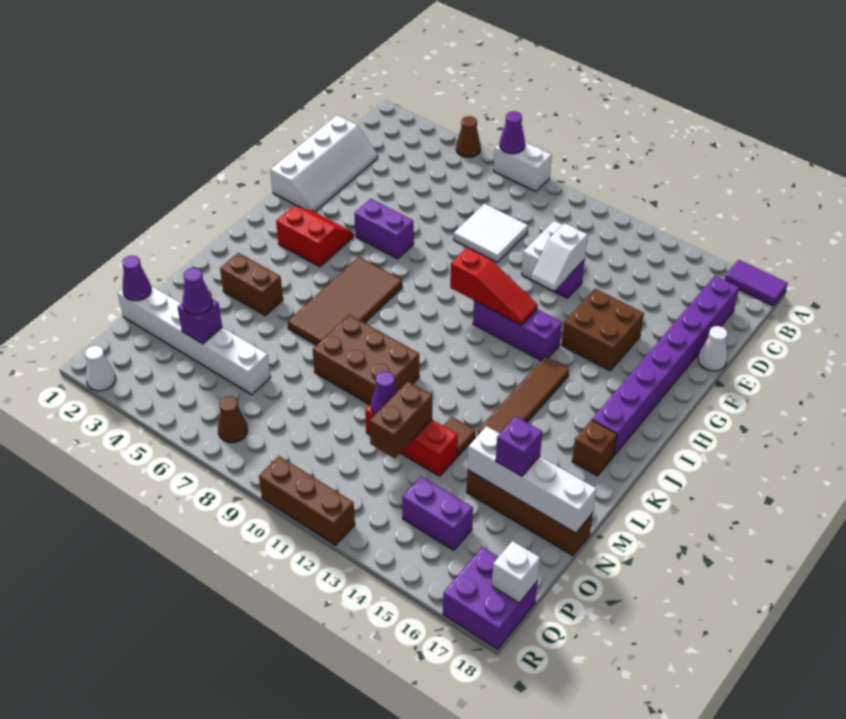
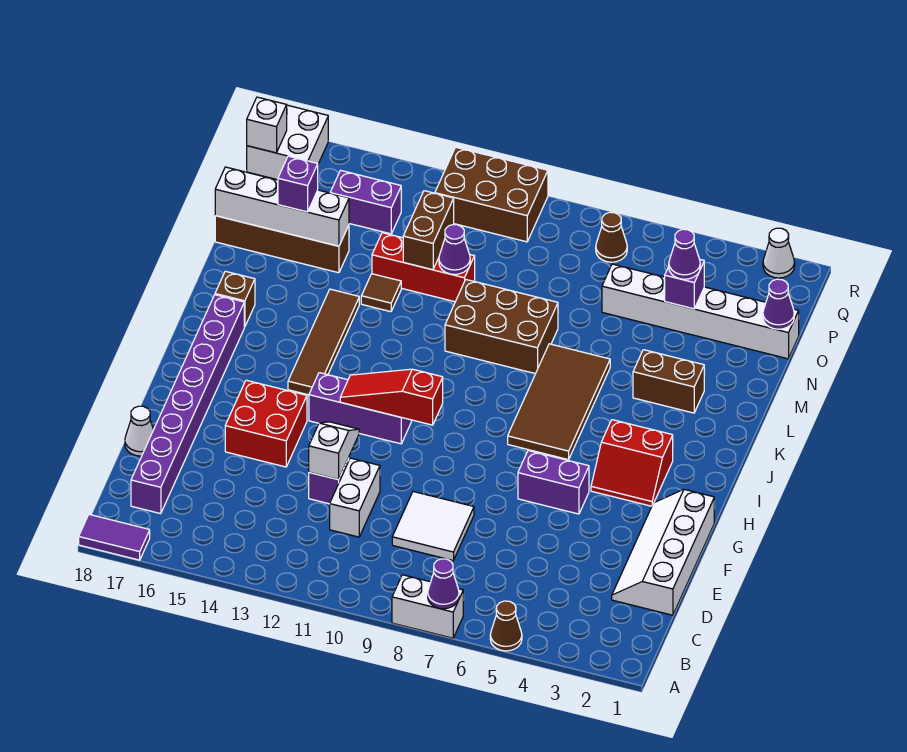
brown brick F14:G15 level 1 -> red brick F14:G15 level 1
purple brick Q17:R18 level 1 -> white brick Q17:R18 level 1
brown brick R10:R12 level 1 -> brown brick Q10:R12 level 1

